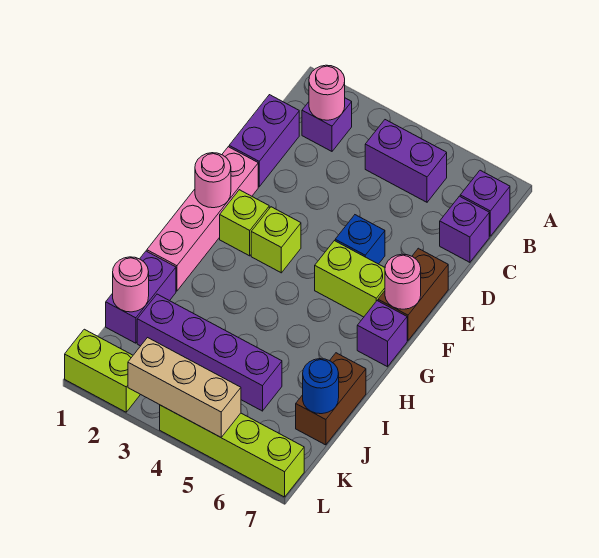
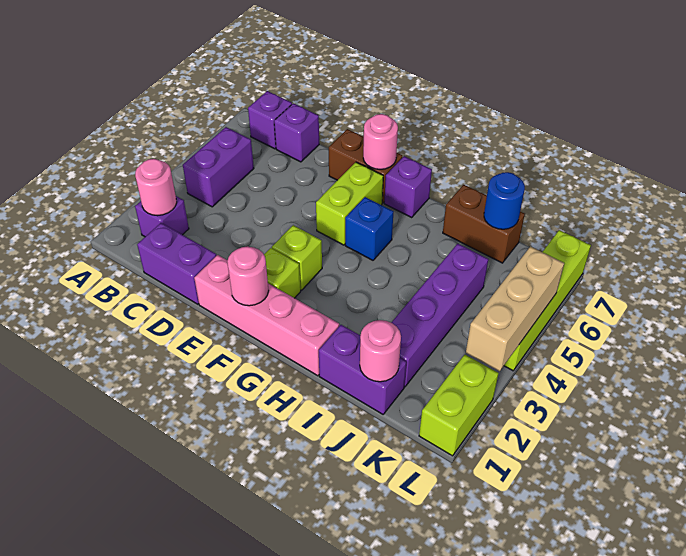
blue brick E5 level 1 -> blue brick G5 level 1

